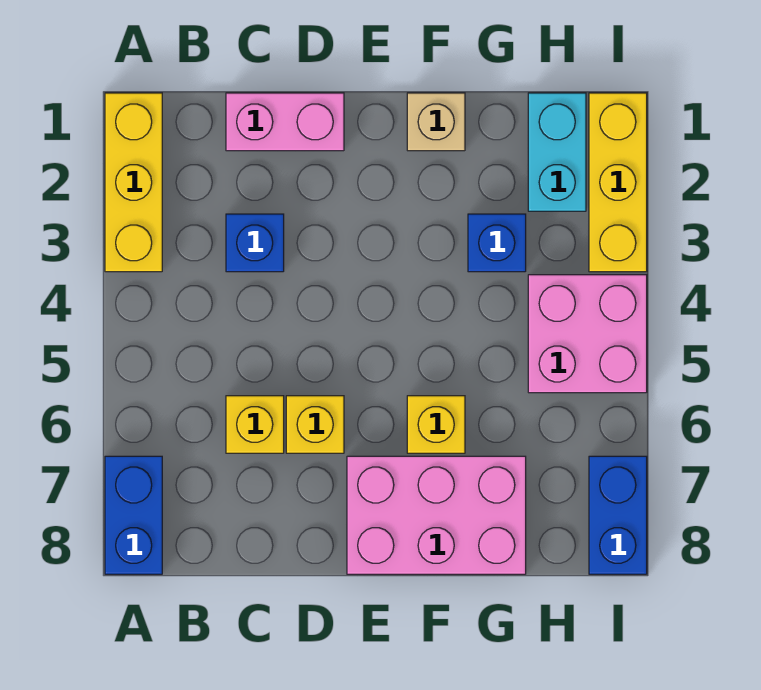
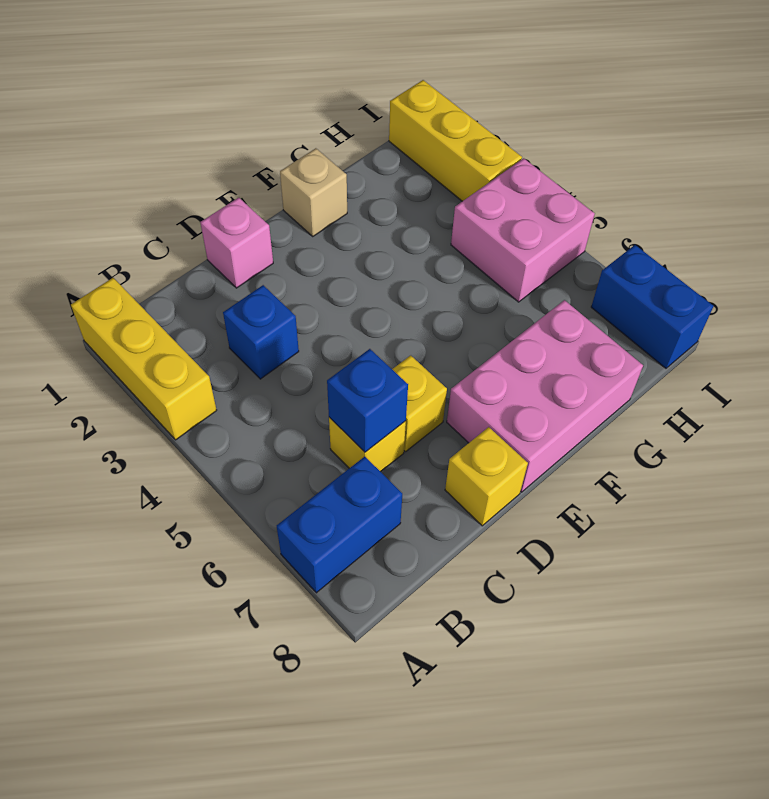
blue brick A7:A8 level 1 -> blue brick A7:B7 level 1
pink brick C1:D1 level 1 -> pink brick D1 level 1
yellow brick F6 level 1 -> yellow brick D8 level 1
blue brick G3 level 1 -> blue brick C6 level 2
cyan brick H1:H2 level 1 -> none

